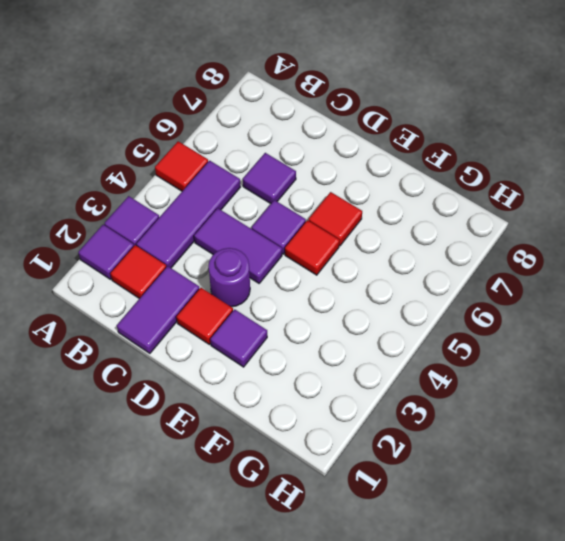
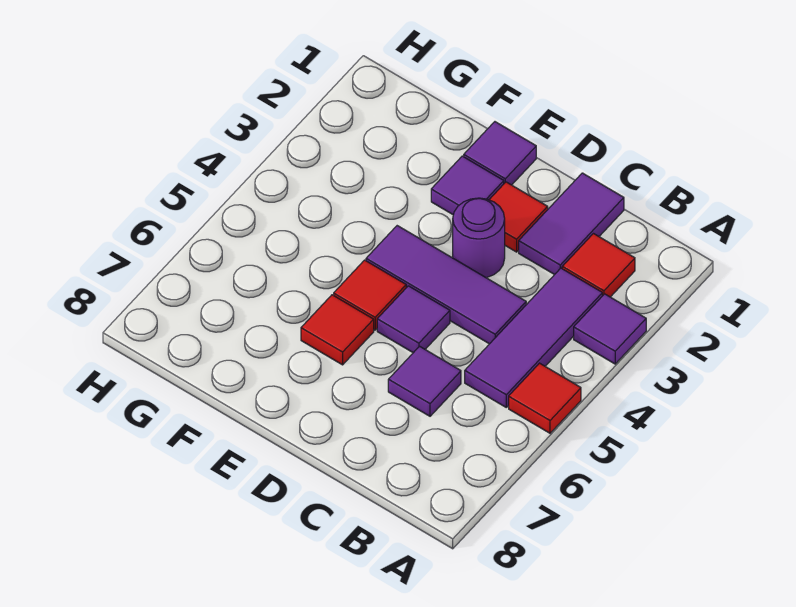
purple tile A2 level 1 -> purple tile E1 level 1
purple tile C4:D4 level 1 -> purple tile C4:E4 level 1

